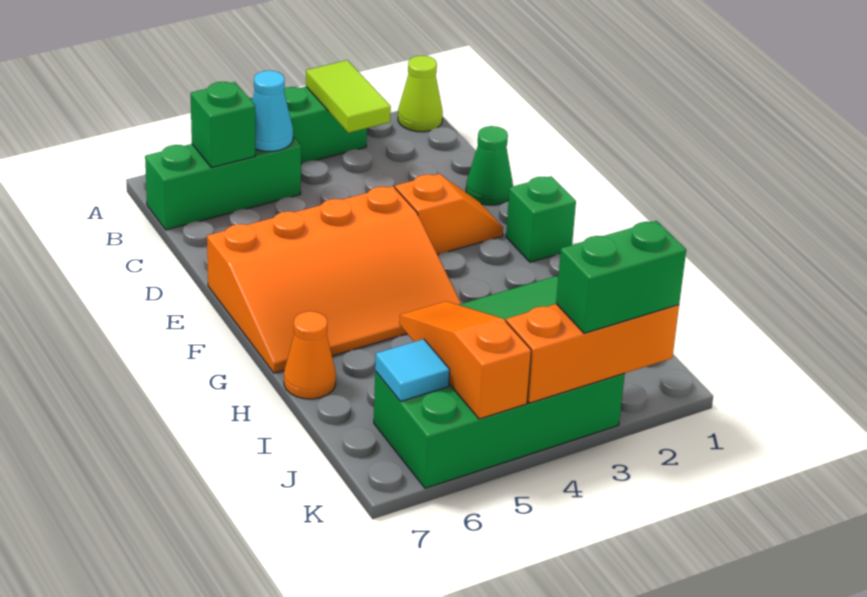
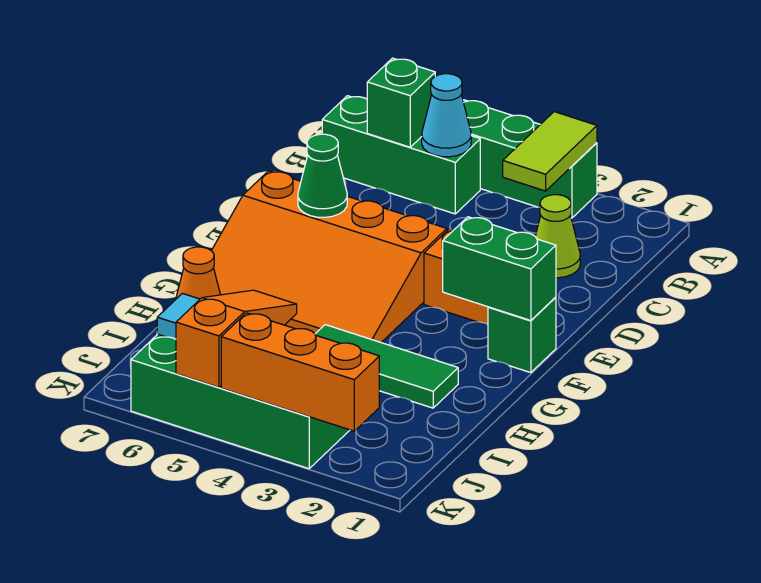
lime cone A1 level 1 -> lime cone C2 level 1
green cone D1 level 1 -> green cone E6 level 2
green brick K2:K3 level 3 -> green brick F1:F2 level 2

